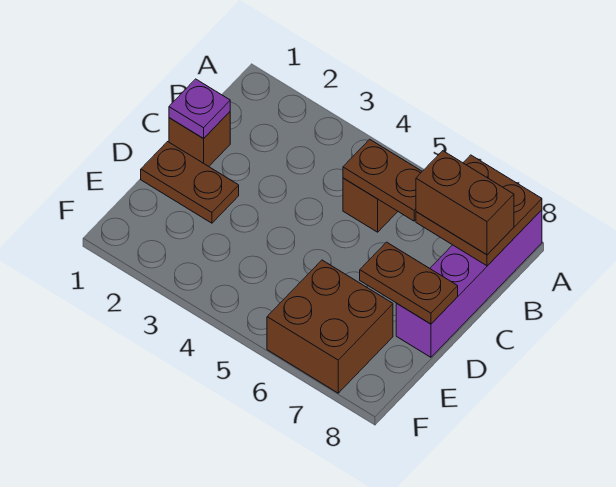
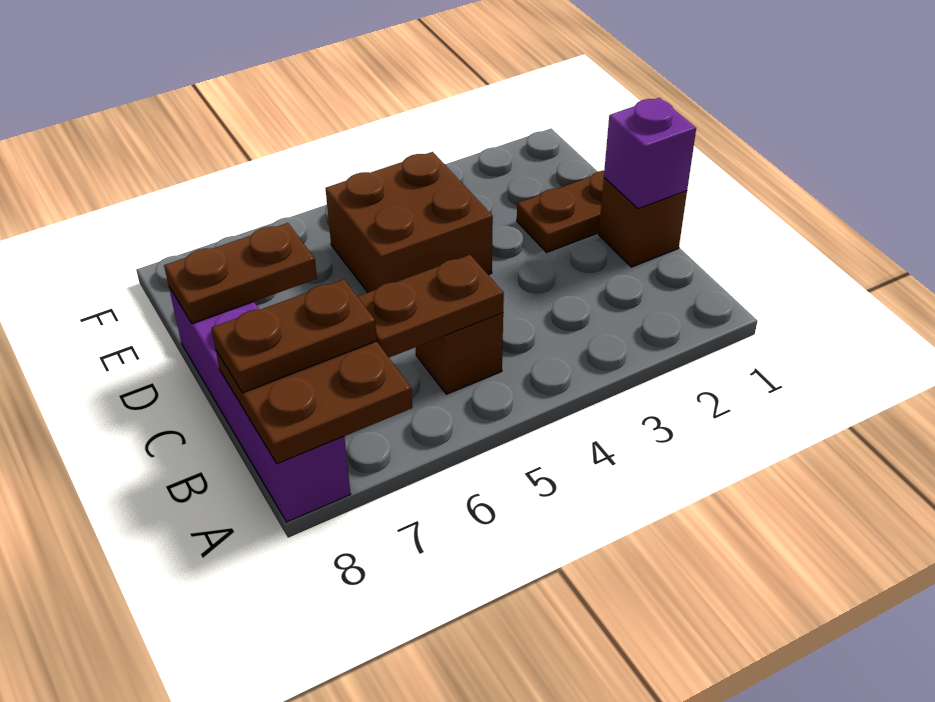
brown brick B7:B8 level 3 -> brown plate B7:B8 level 3
purple plate C1 level 2 -> purple brick C1 level 2
brown brick E6:F7 level 1 -> brown brick D4:E5 level 1

